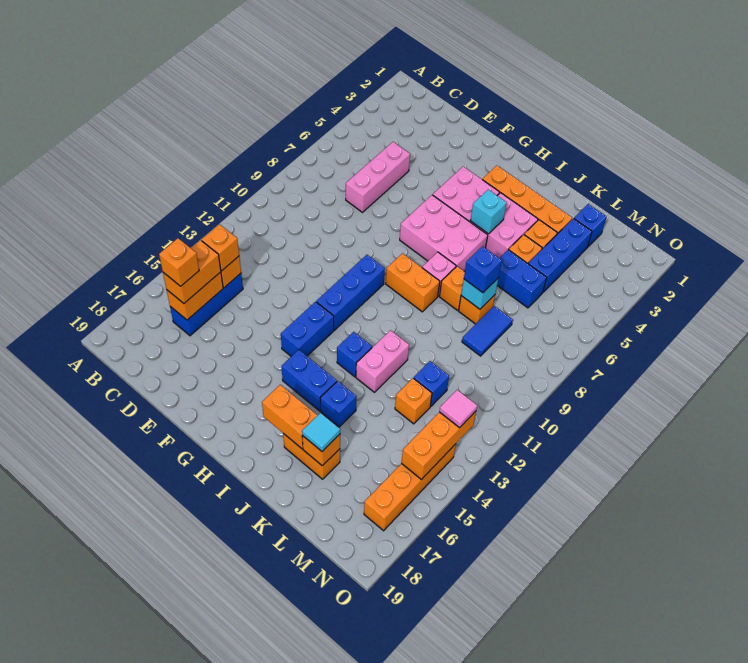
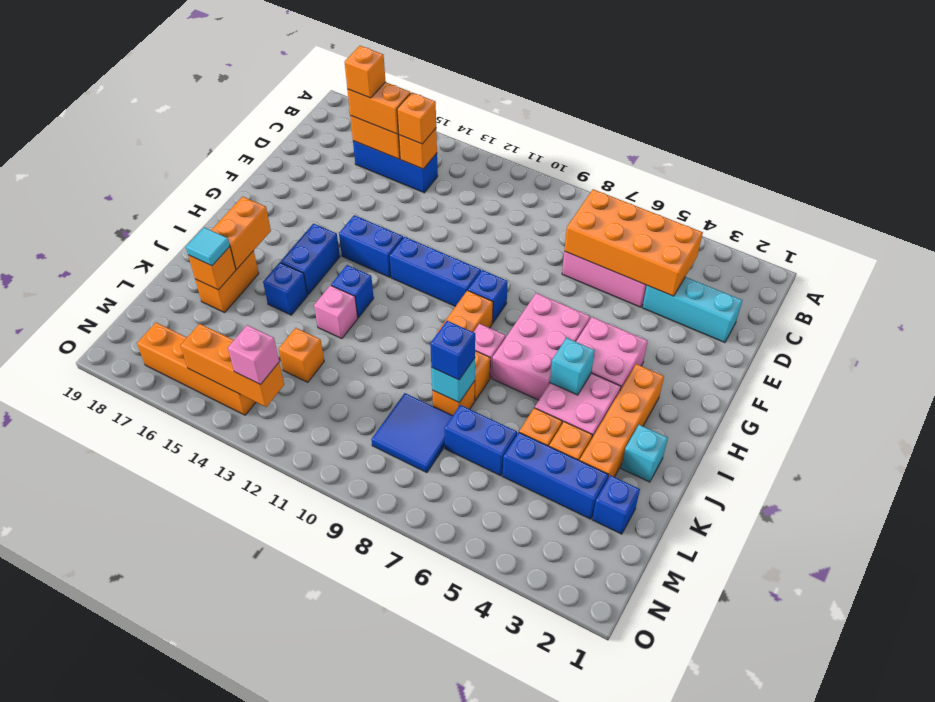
none -> orange brick C4:D7 level 2
none -> cyan brick D2:D4 level 1
none -> cyan brick J2 level 1
pink brick J12:J13 level 1 -> pink brick J13 level 1
blue brick K6:L6 level 1 -> blue brick L6:L7 level 1
blue tile L8:L9 level 1 -> blue tile L8:M9 level 1
blue brick L12 level 1 -> blue brick G9 level 1
pink tile N13 level 3 -> pink brick N13 level 3

